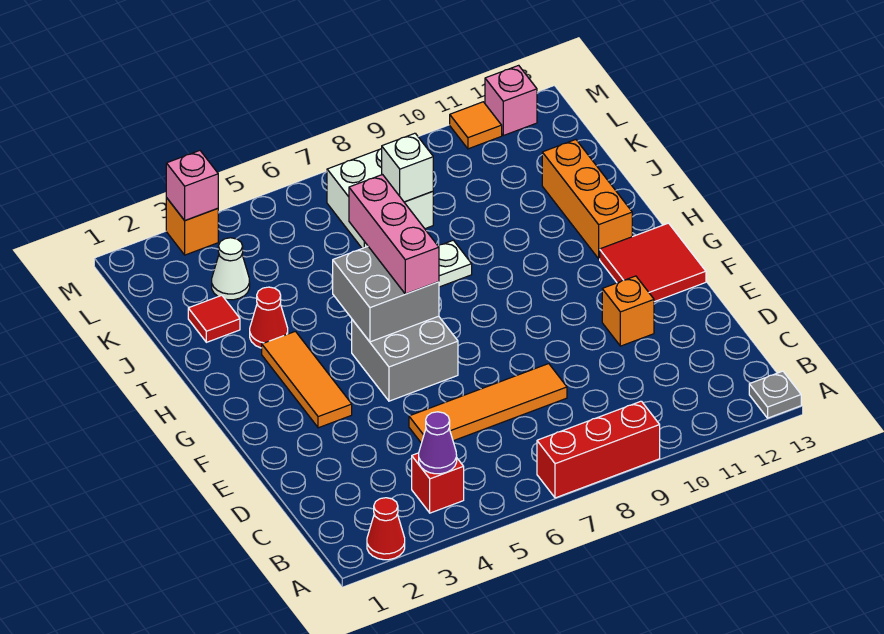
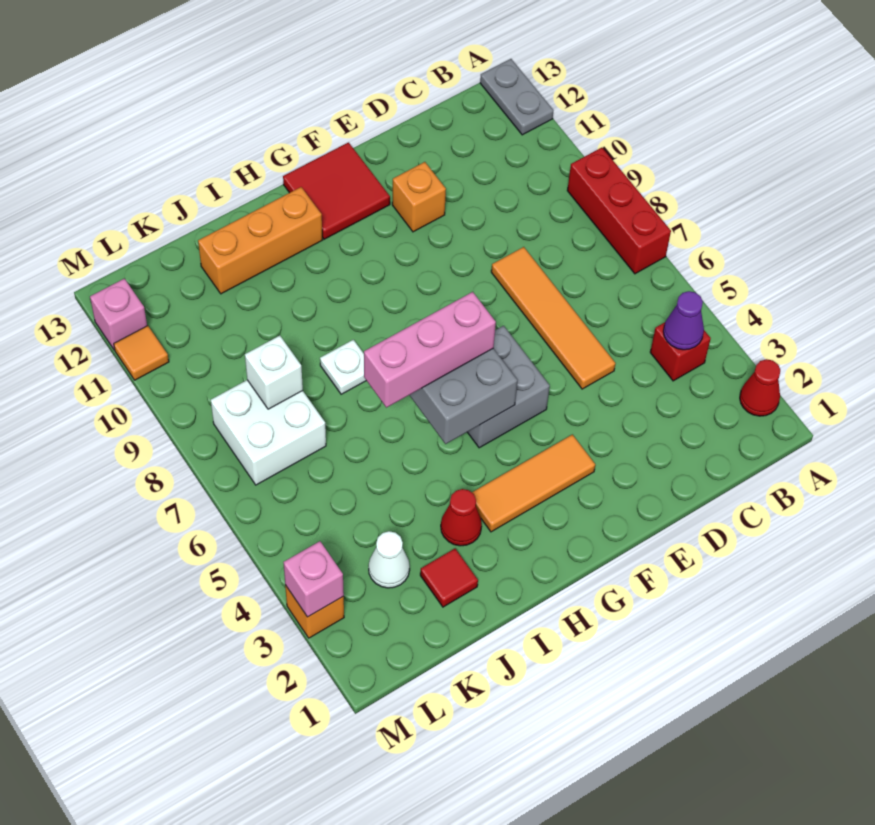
grey plate A13 level 1 -> grey plate A12:A13 level 1

